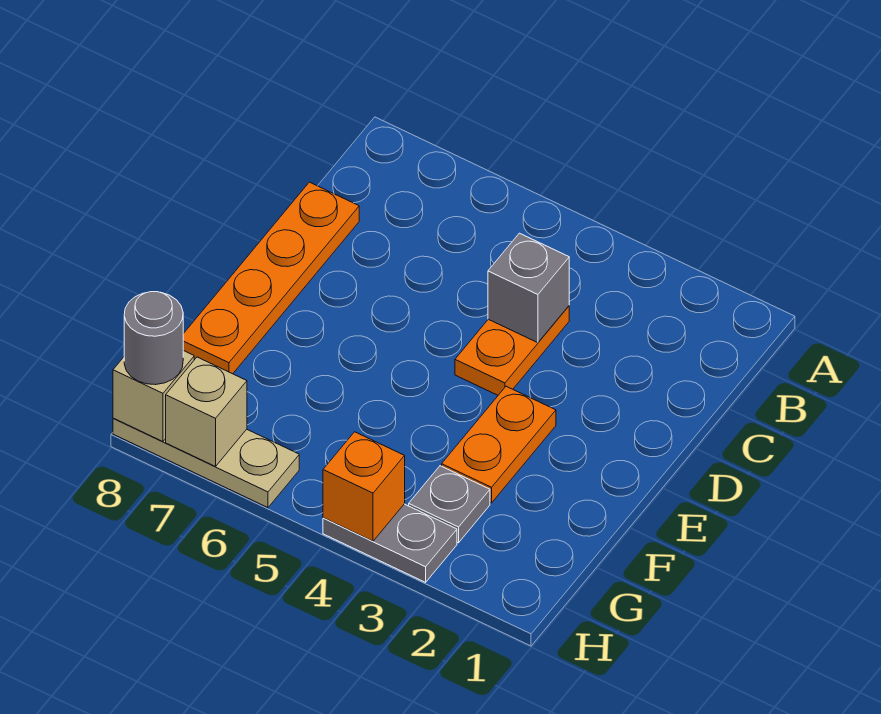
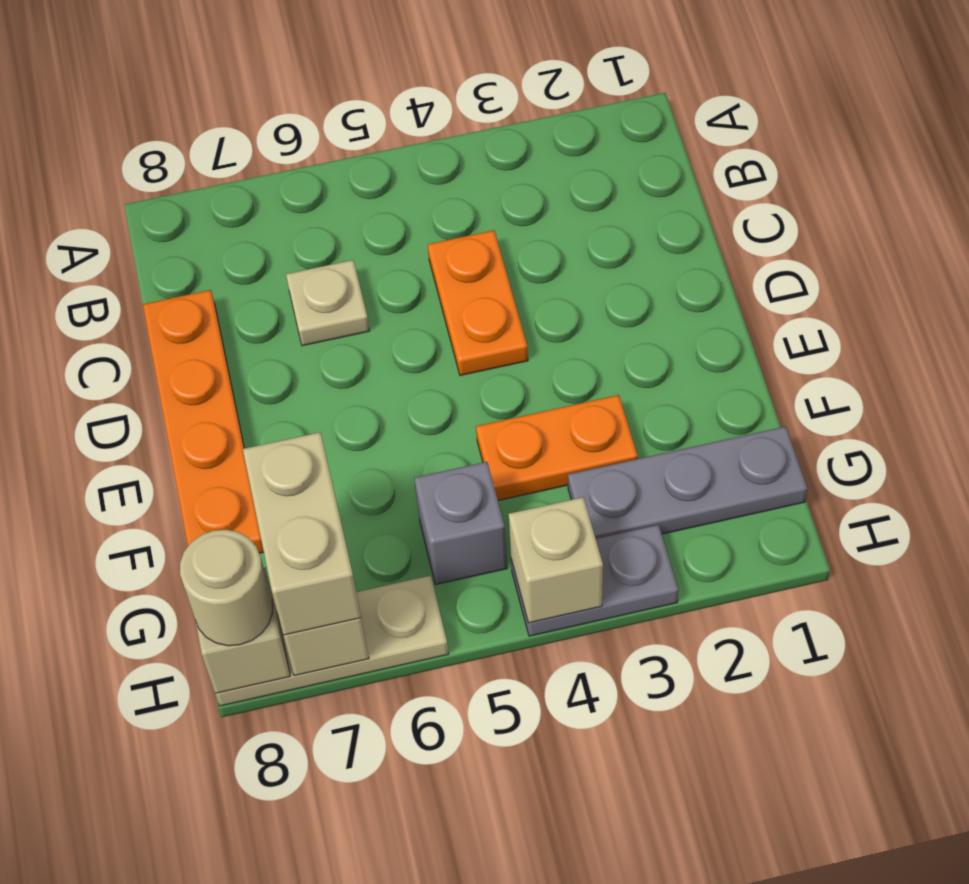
grey brick C4 level 2 -> grey brick G5 level 1
none -> tan plate C6 level 1
orange plate E3:F3 level 1 -> orange plate F3:F4 level 1
grey plate G3 level 1 -> grey plate G1:G3 level 1
none -> tan brick G7:H7 level 3
orange brick H4 level 2 -> tan brick H4 level 2
grey round brick H8 level 3 -> tan round brick H8 level 3

